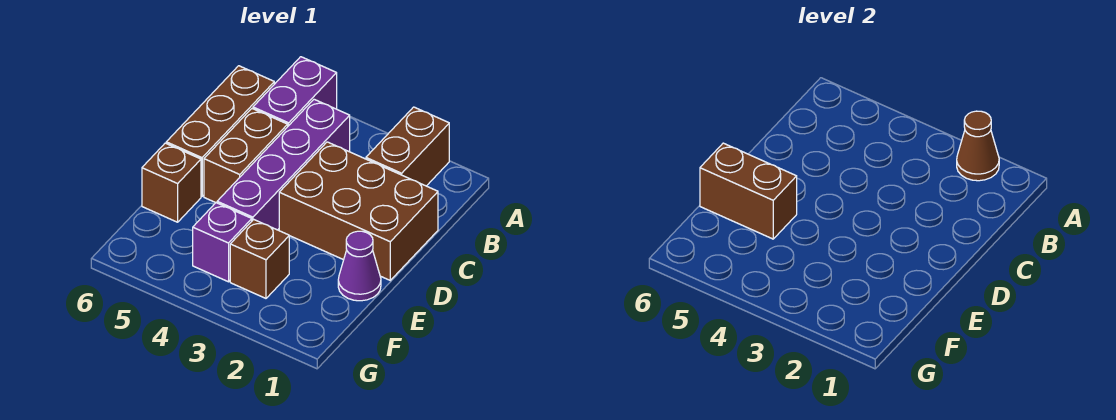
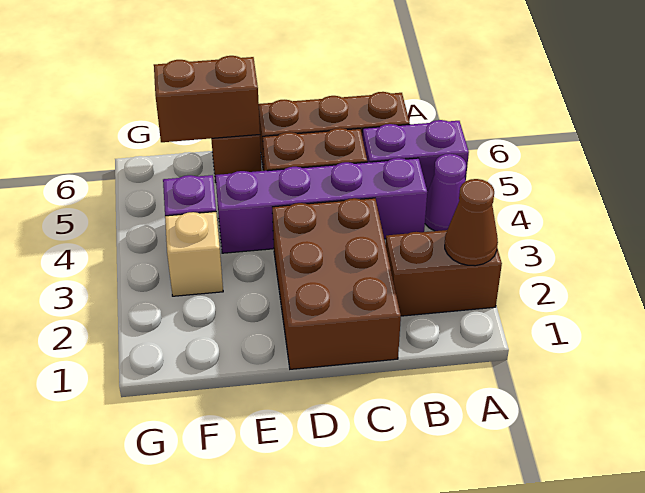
purple cone E1 level 1 -> purple cone A4 level 1
brown brick E5:E6 level 2 -> brown brick E6:F6 level 2
brown brick F3 level 1 -> tan brick F3 level 1

